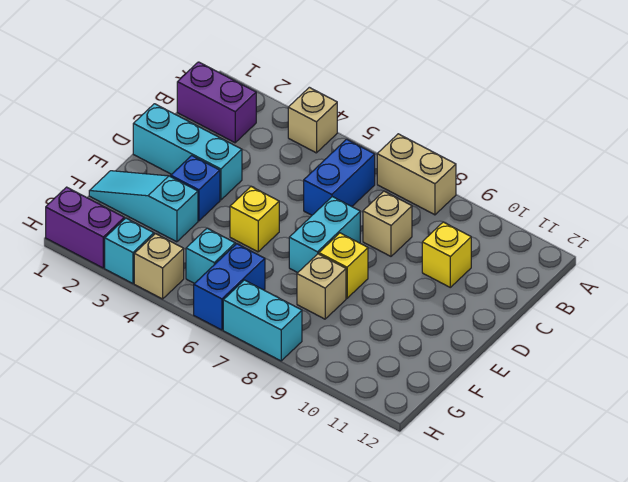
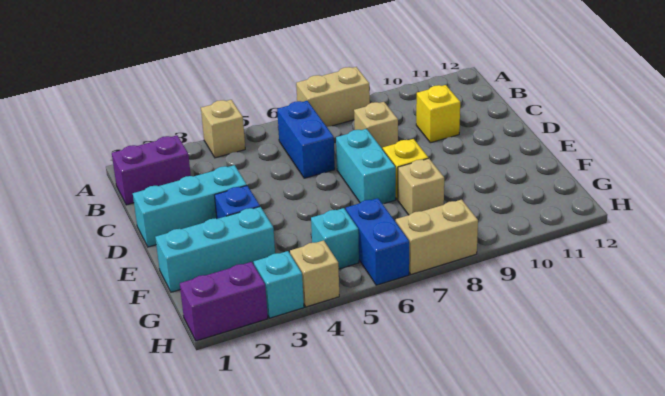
yellow brick E5 level 1 -> none
cyan slope F1:F3 level 1 top 3 -> cyan brick F1:F3 level 1
cyan brick H7:H8 level 1 -> tan brick H7:H8 level 1

